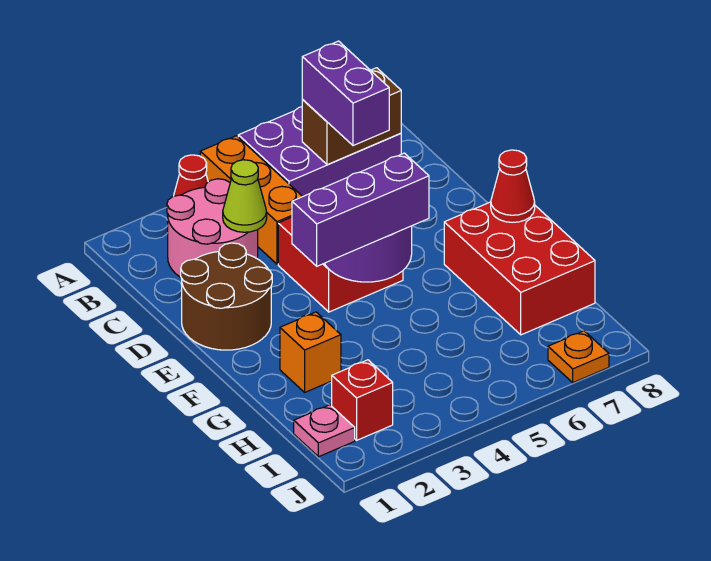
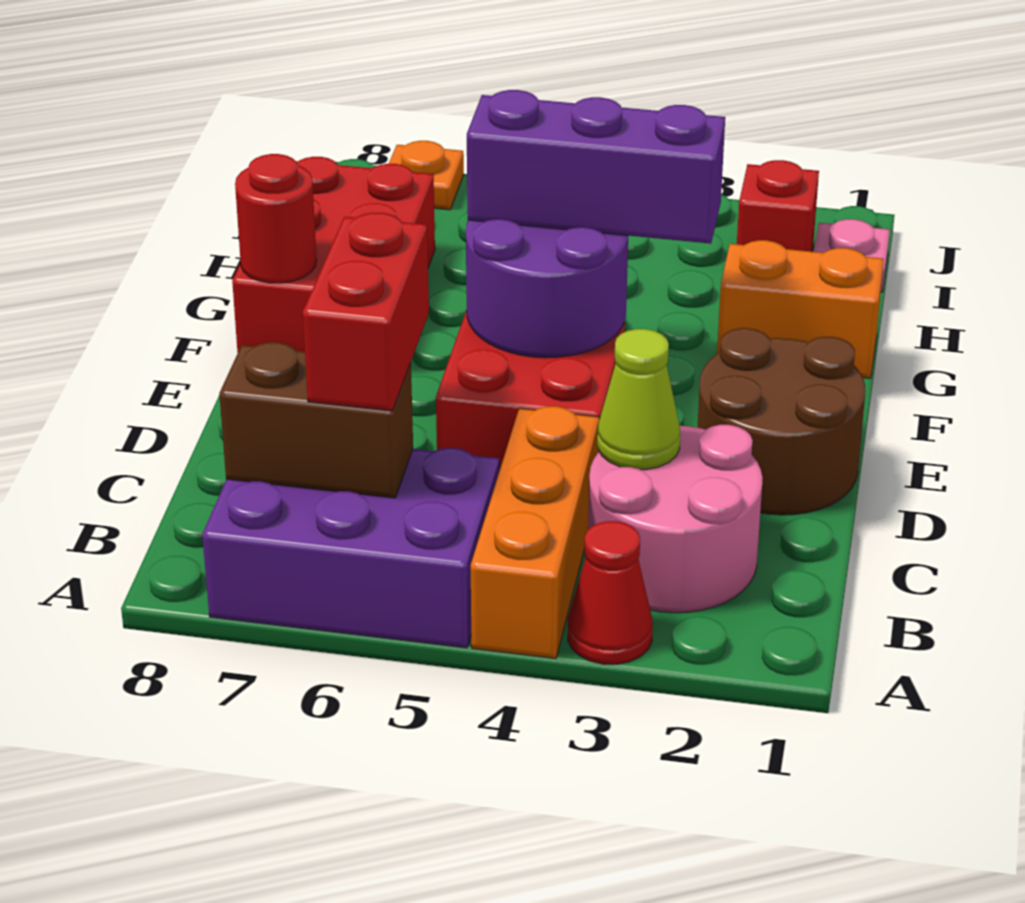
purple brick B6:C6 level 3 -> red brick B6:C6 level 3
red cone F8 level 2 -> red round brick F8 level 2
orange brick G2 level 1 -> orange brick G1:G2 level 1

